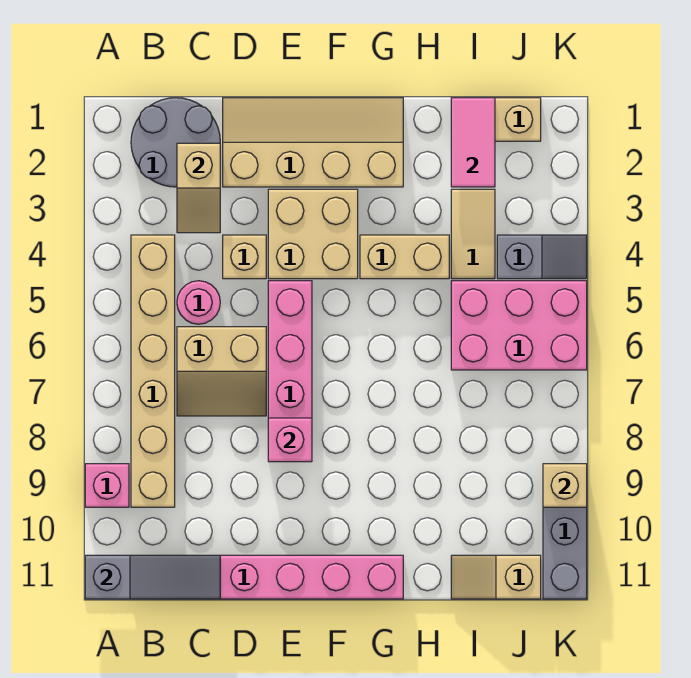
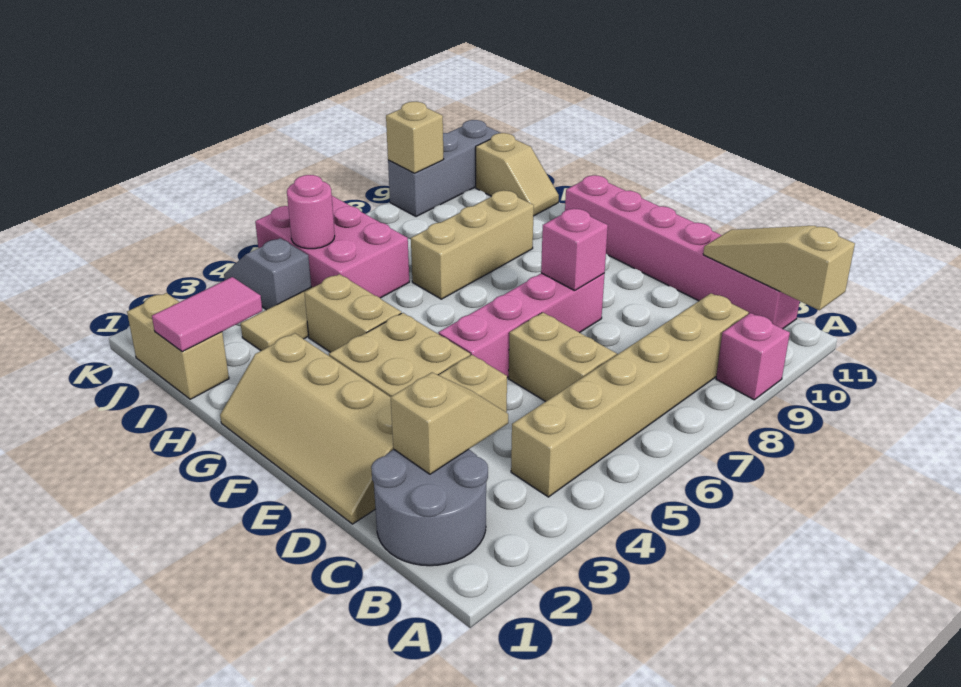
grey slope A11:C11 level 2 top A -> tan slope A11:C11 level 2 top A
pink round brick C5 level 1 -> pink round brick J5 level 2
none -> tan brick H7:H9 level 1

